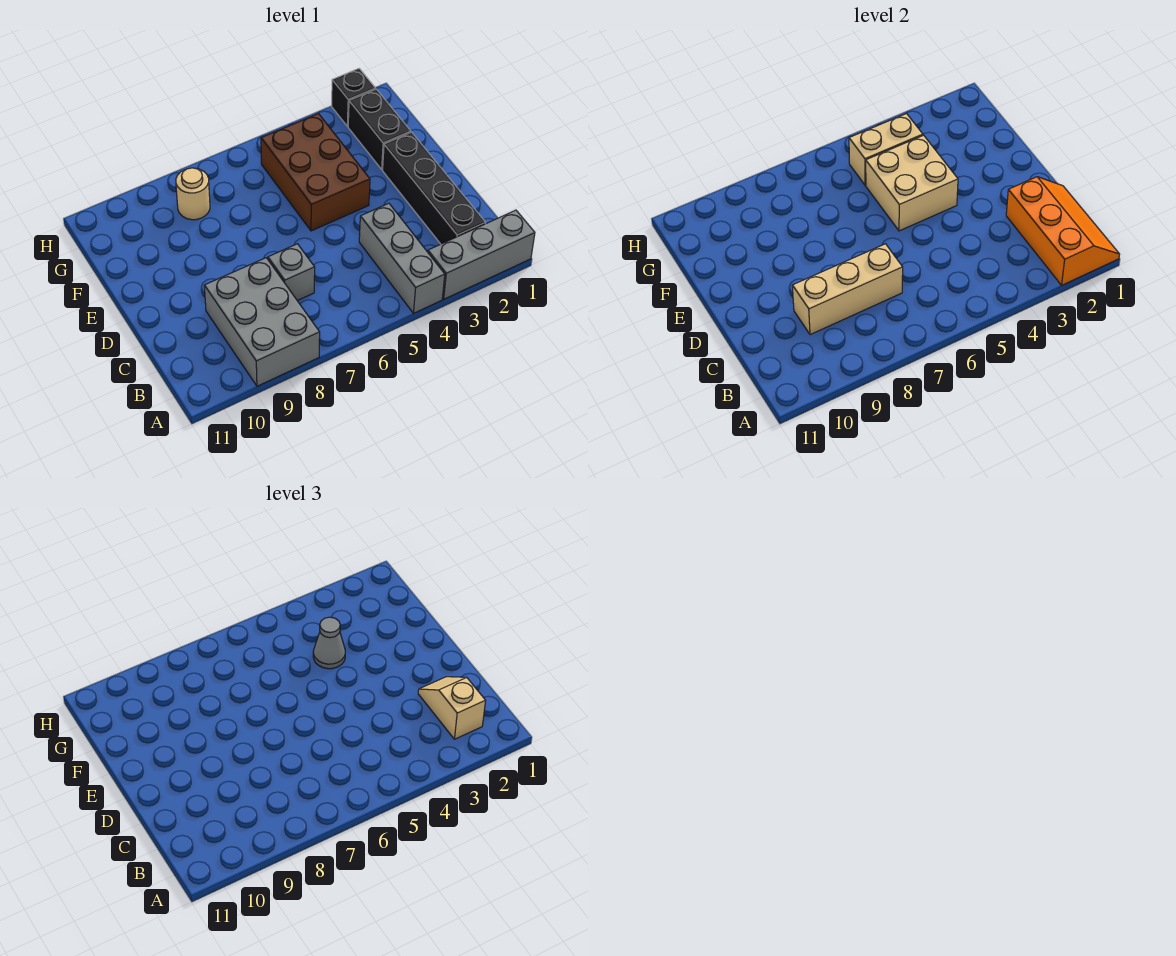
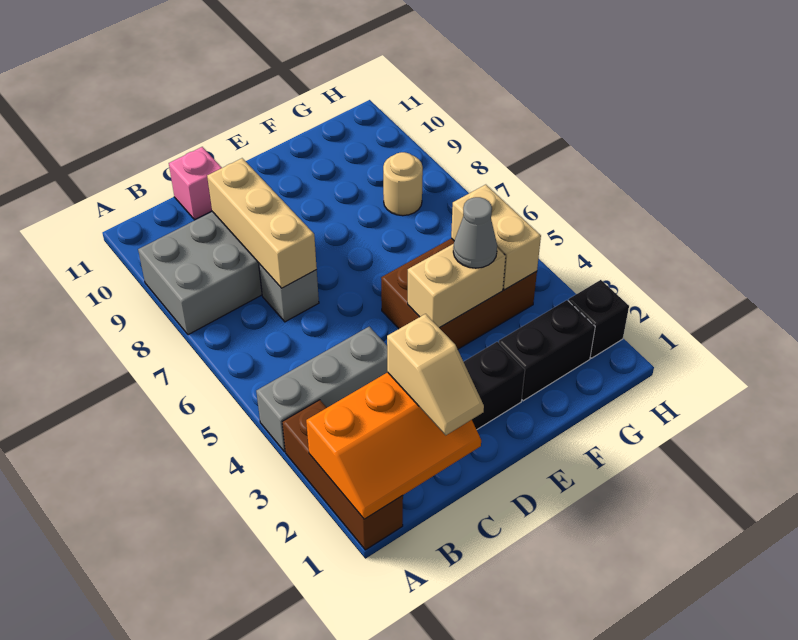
grey brick A1:A3 level 1 -> brown brick A1:A3 level 1
tan slope B2:C2 level 3 top B -> tan slope C1:C2 level 3 top 2
none -> pink brick C11 level 1
tan brick E4:F5 level 2 -> tan brick E4:F4 level 2

